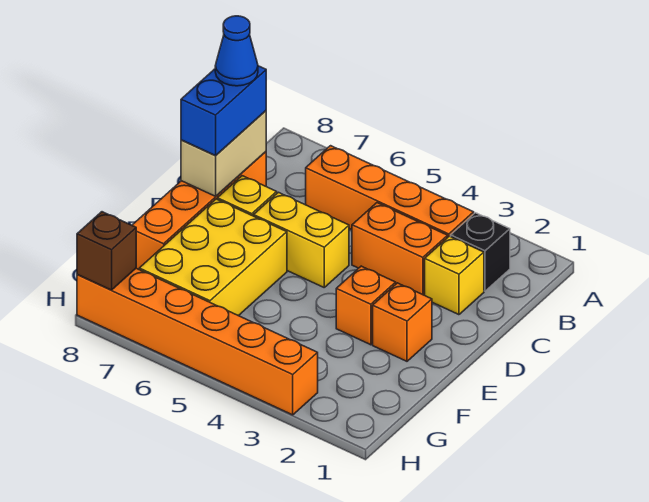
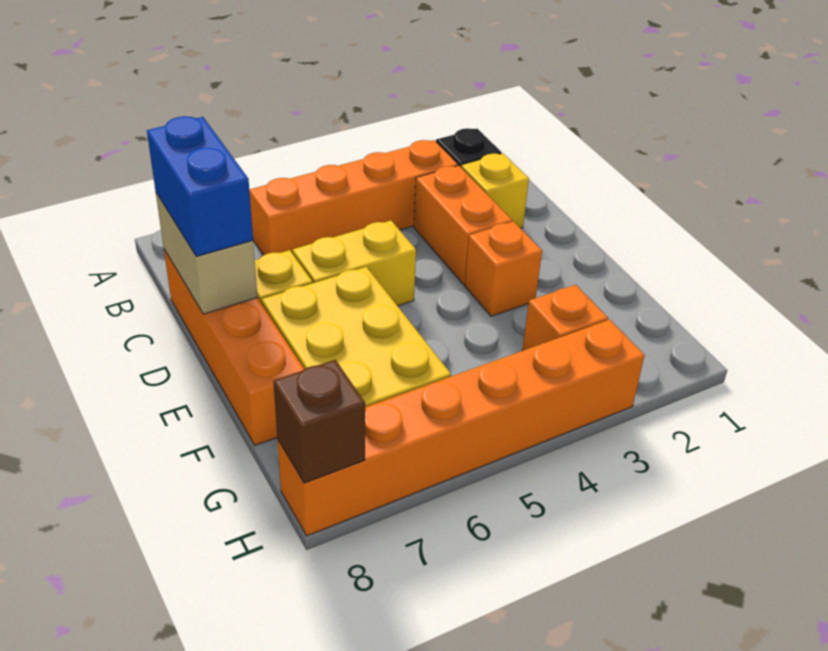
orange brick C3:C4 level 1 -> orange brick C3:D3 level 1
blue cone C8 level 4 -> none
orange brick E2 level 1 -> orange brick G3 level 1

